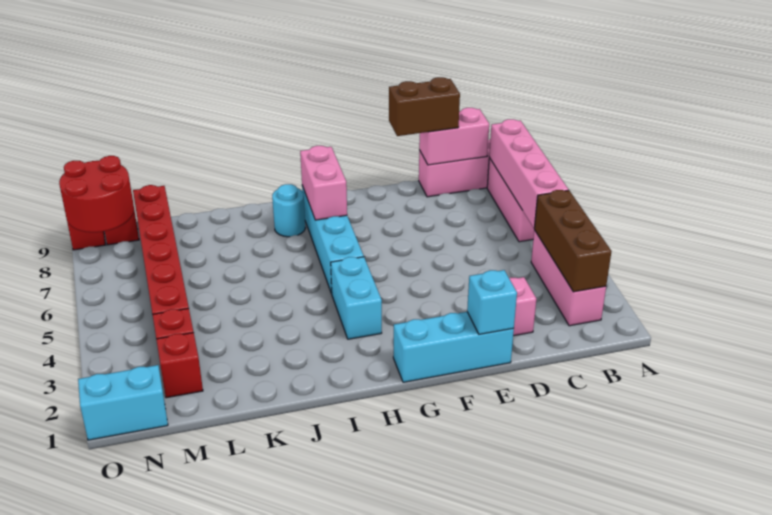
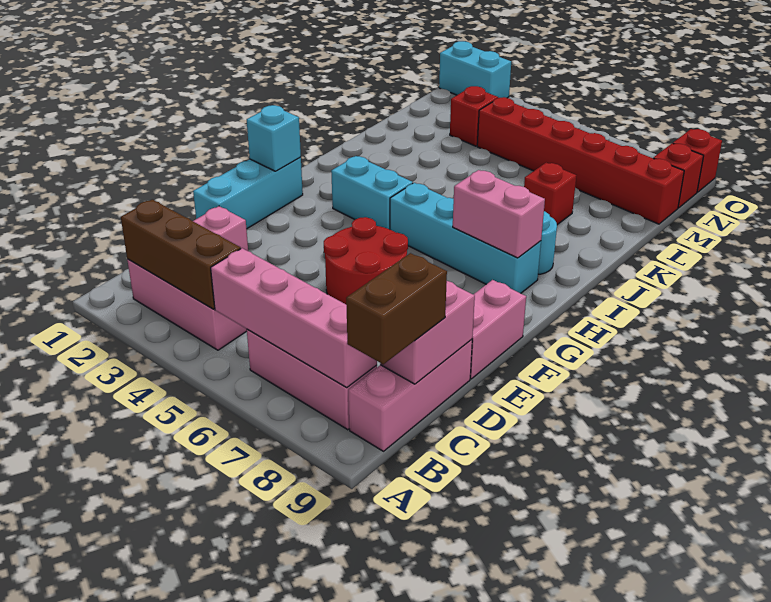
brown brick D9:E9 level 3 -> brown brick B9:C9 level 3
cyan brick E1 level 2 -> cyan brick G1 level 2
none -> pink brick E9:F9 level 1
red brick M2 level 1 -> red brick K7 level 1
cyan brick N1:O1 level 1 -> cyan brick O1:O2 level 1
red round brick N8:O9 level 2 -> red round brick E5:F6 level 1

